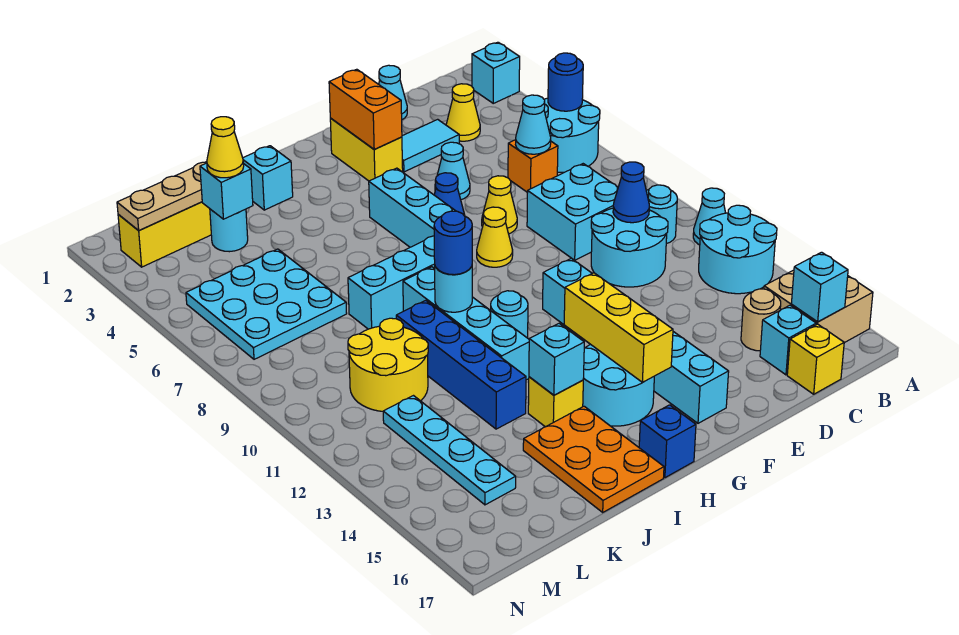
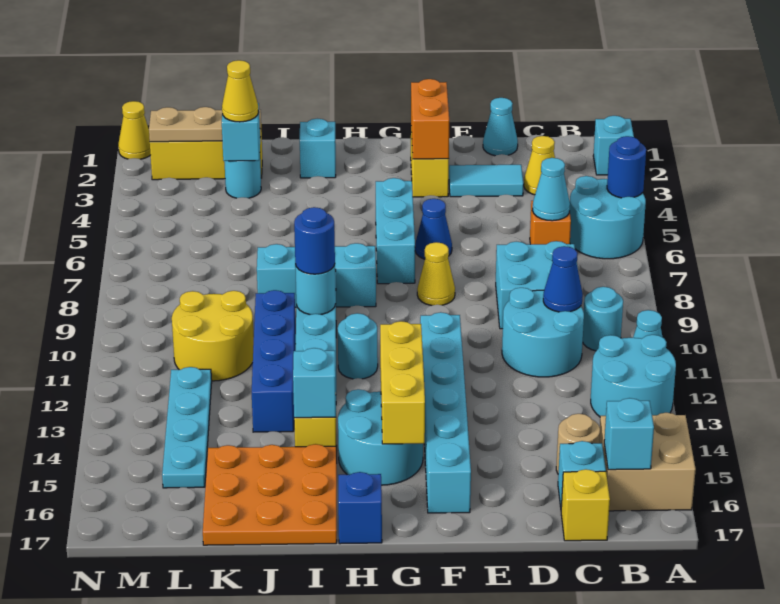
cyan cone E5 level 1 -> none
yellow cone E7 level 1 -> yellow cone N1 level 1
orange plate I15:J17 level 1 -> orange plate I15:K17 level 1
cyan plate K5:M7 level 1 -> none

